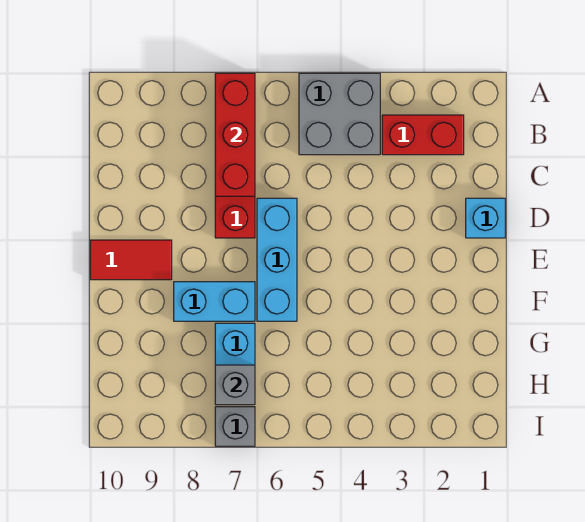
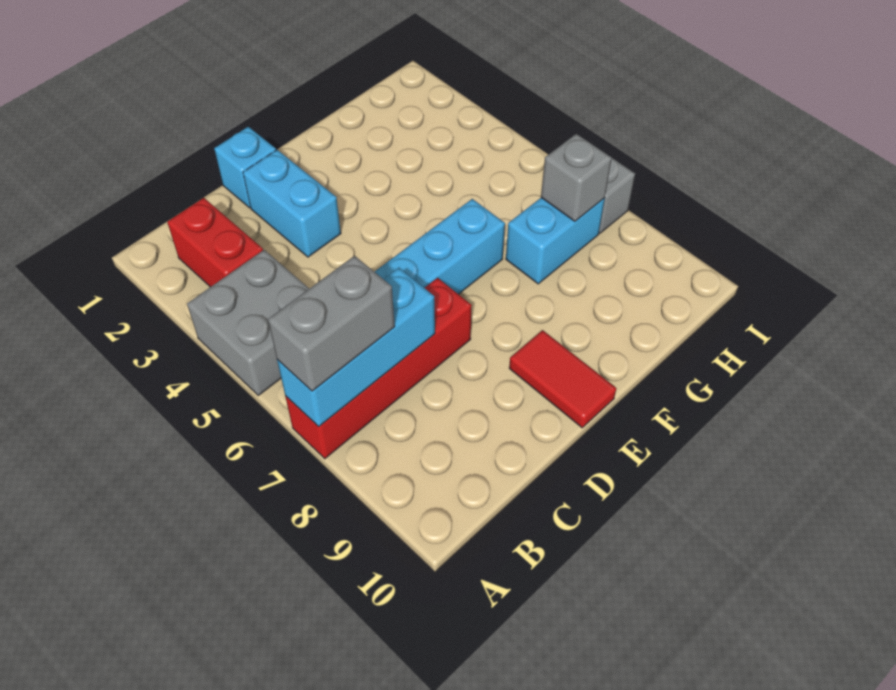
red brick A7:C7 level 2 -> cyan brick A7:C7 level 2
none -> grey brick A7:B7 level 3
cyan brick F7:F8 level 1 -> cyan brick D2:D3 level 1

